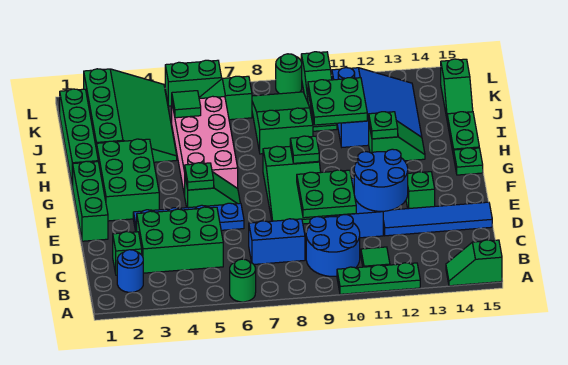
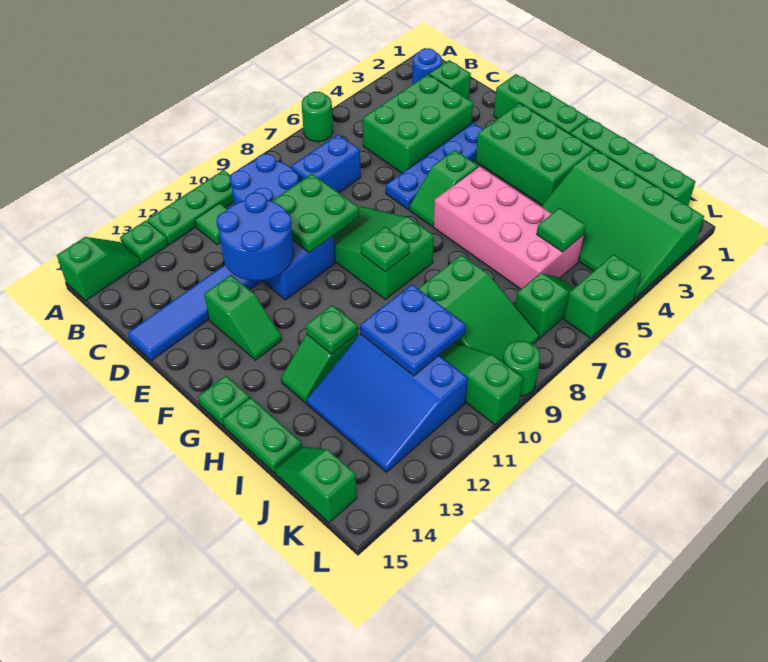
green plate F5 level 2 -> green plate A13 level 1
green plate I10:J11 level 2 -> blue plate I10:J11 level 2

